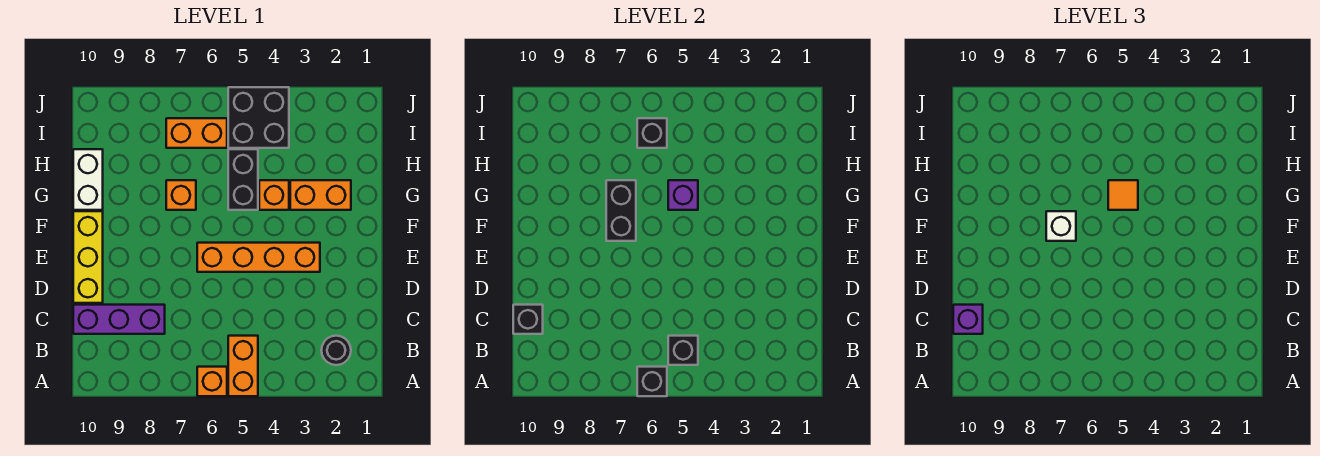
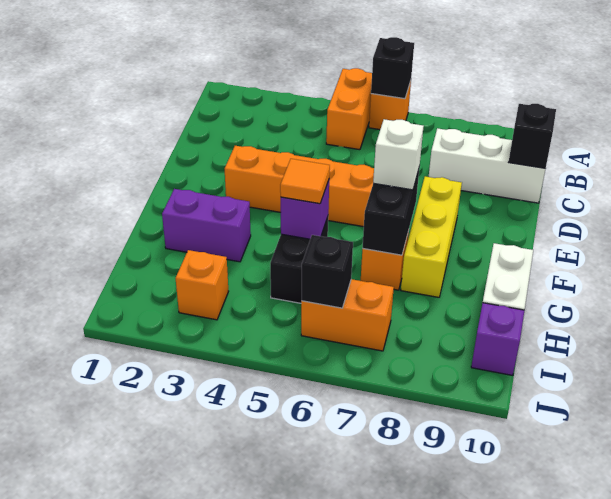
black round brick B2 level 1 -> none
black brick B5 level 2 -> none
purple brick C8:C10 level 1 -> white brick C8:C10 level 1
purple brick C10 level 3 -> purple brick I10 level 1
yellow brick D10:F10 level 1 -> yellow brick E8:G8 level 1
orange brick G2:G3 level 1 -> purple brick G2:G3 level 1
orange brick G4 level 1 -> orange brick I3 level 1
black brick I4:J5 level 1 -> none

